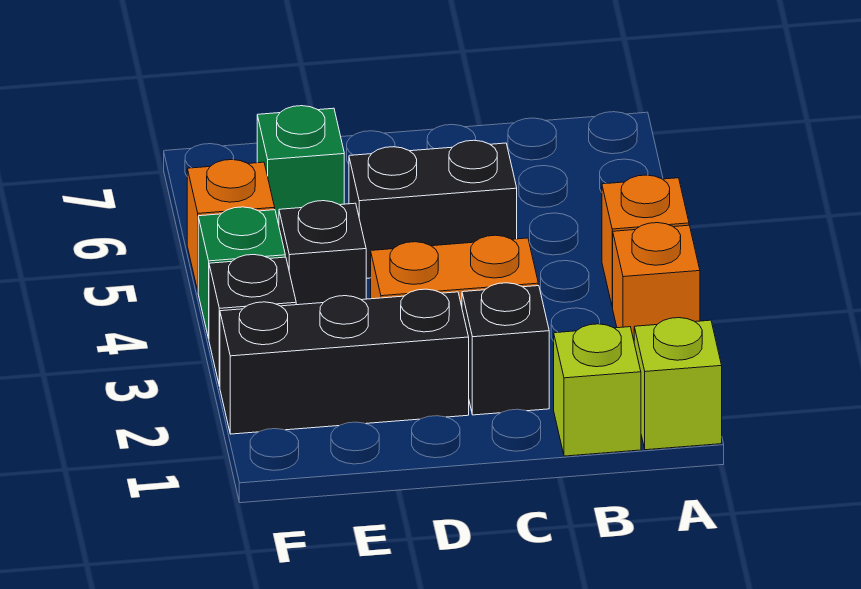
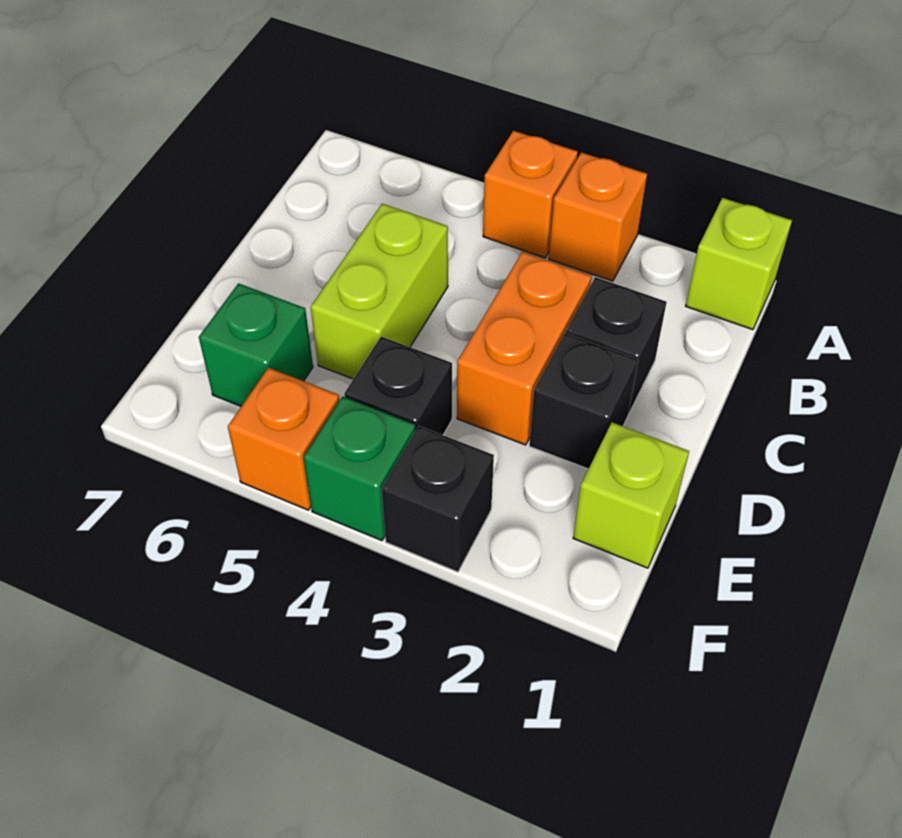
lime brick B1 level 1 -> lime brick E1 level 1
black brick C5:D5 level 1 -> lime brick C5:D5 level 1
black brick D2:F2 level 1 -> black brick D2 level 1

